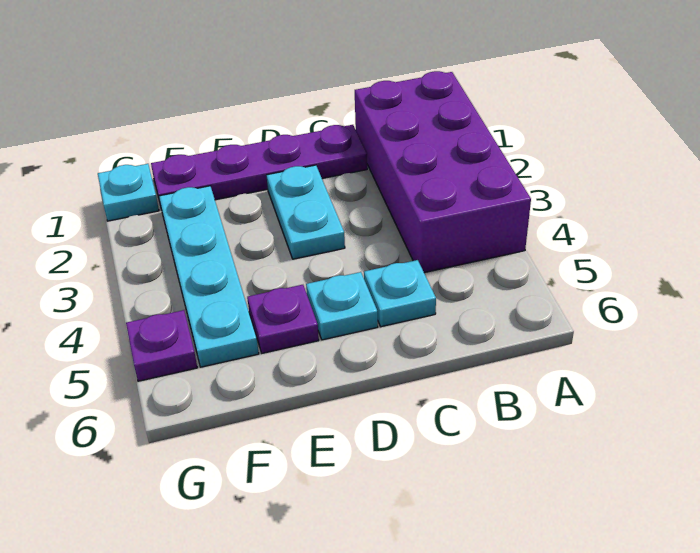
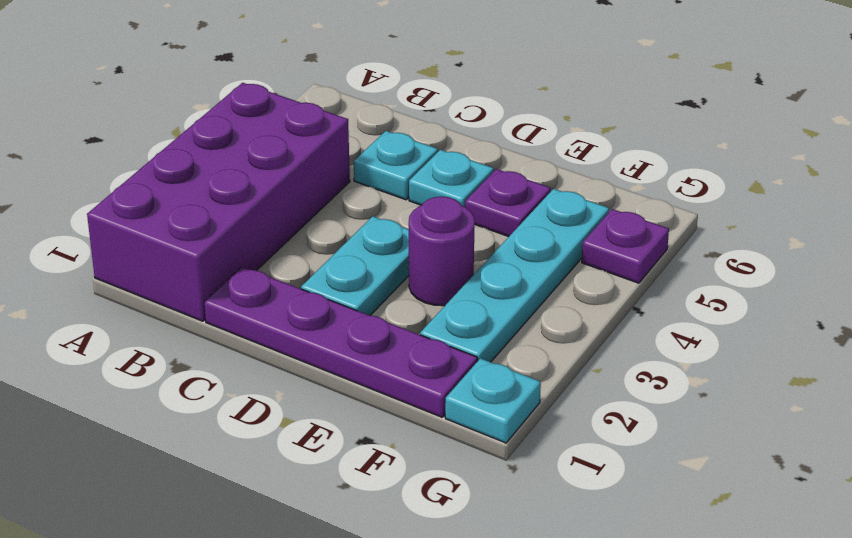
none -> purple round brick E3 level 1

